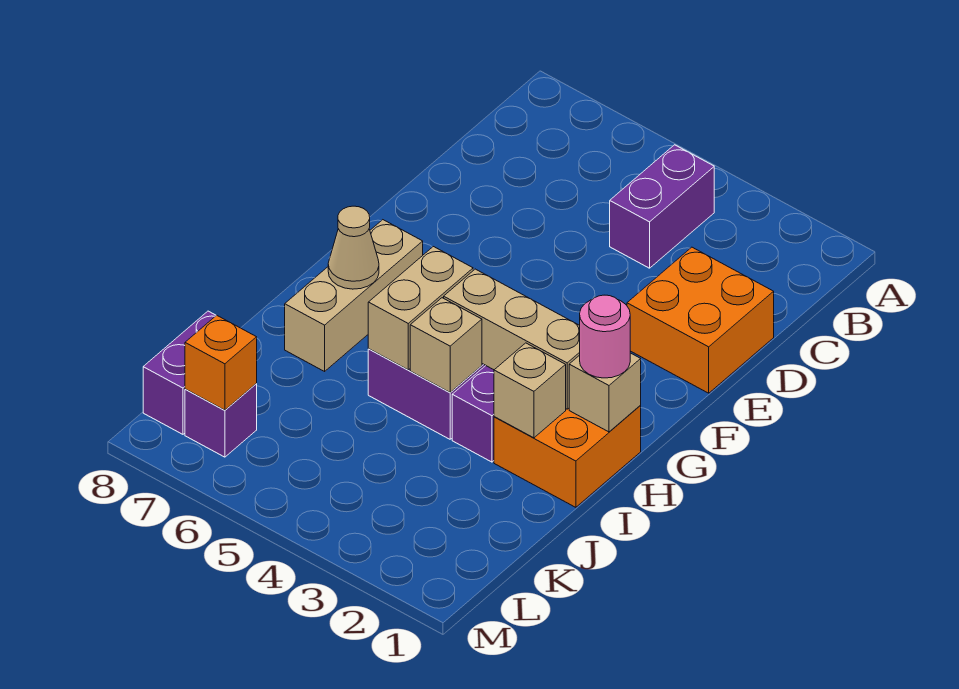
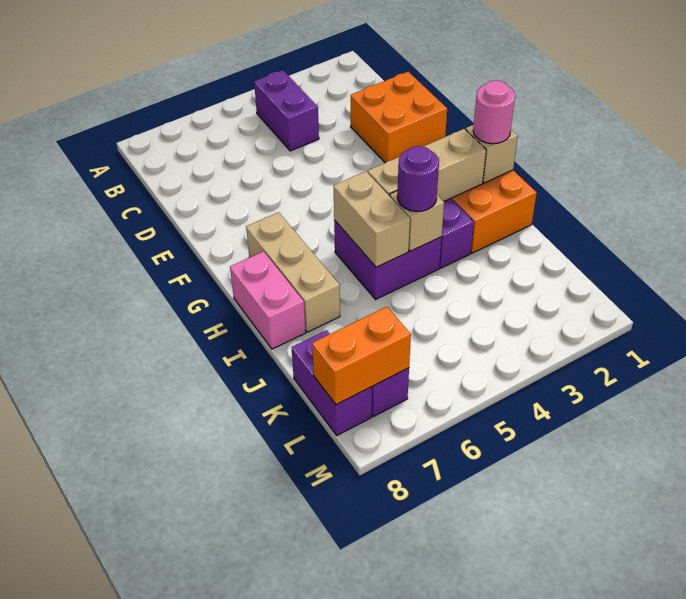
tan cone H7 level 2 -> none
none -> pink brick H8:I8 level 1
tan brick I2 level 2 -> none
none -> purple round brick I4 level 3
orange brick L7 level 2 -> orange brick L7:L8 level 2

